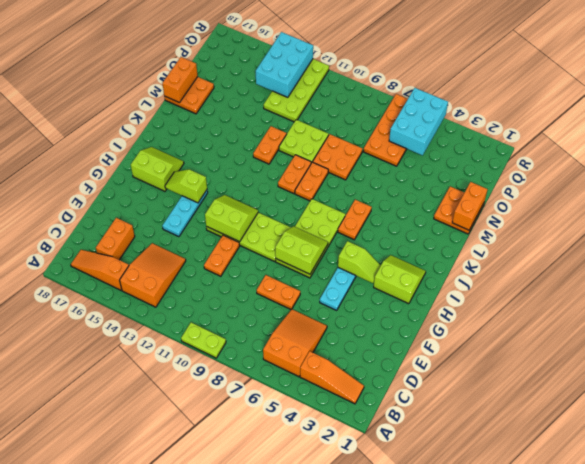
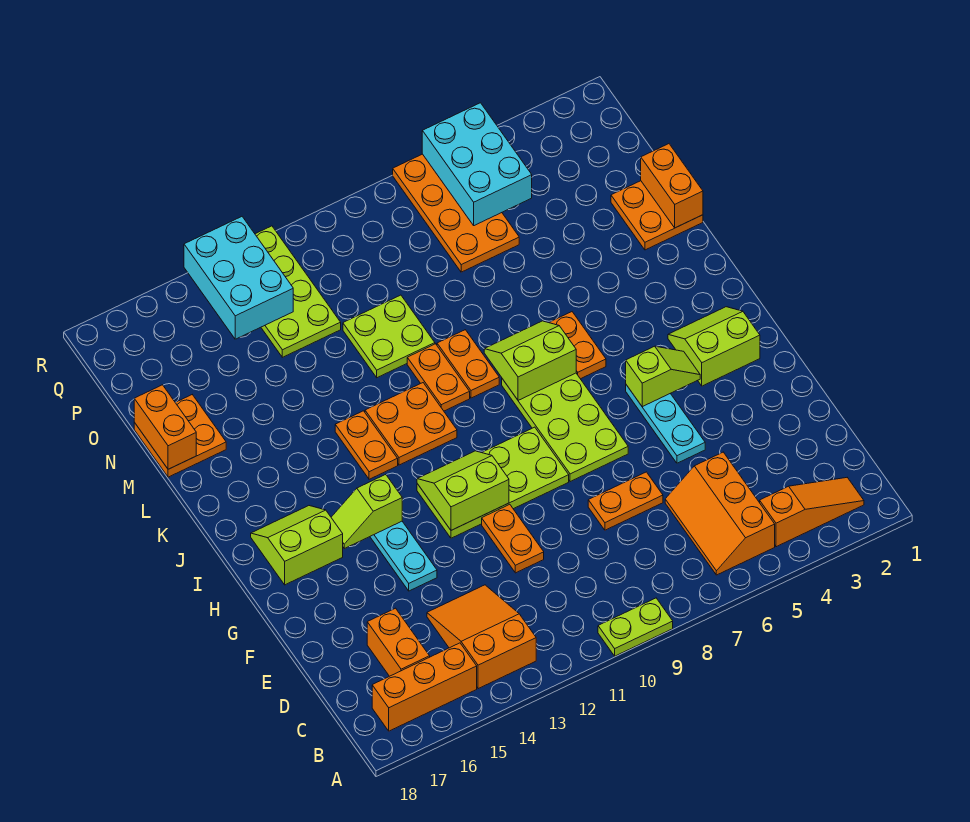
orange slope B5:D6 level 1 top B -> orange slope B5:D6 level 1 top 5
orange slope B15:B17 level 1 top 15 -> orange brick B15:B17 level 1
lime slope G7:H8 level 2 top G -> lime slope J7:K8 level 2 top J
orange plate L12:M12 level 1 -> orange plate J13:K13 level 1
orange plate M8:N9 level 1 -> orange plate J11:K12 level 1

